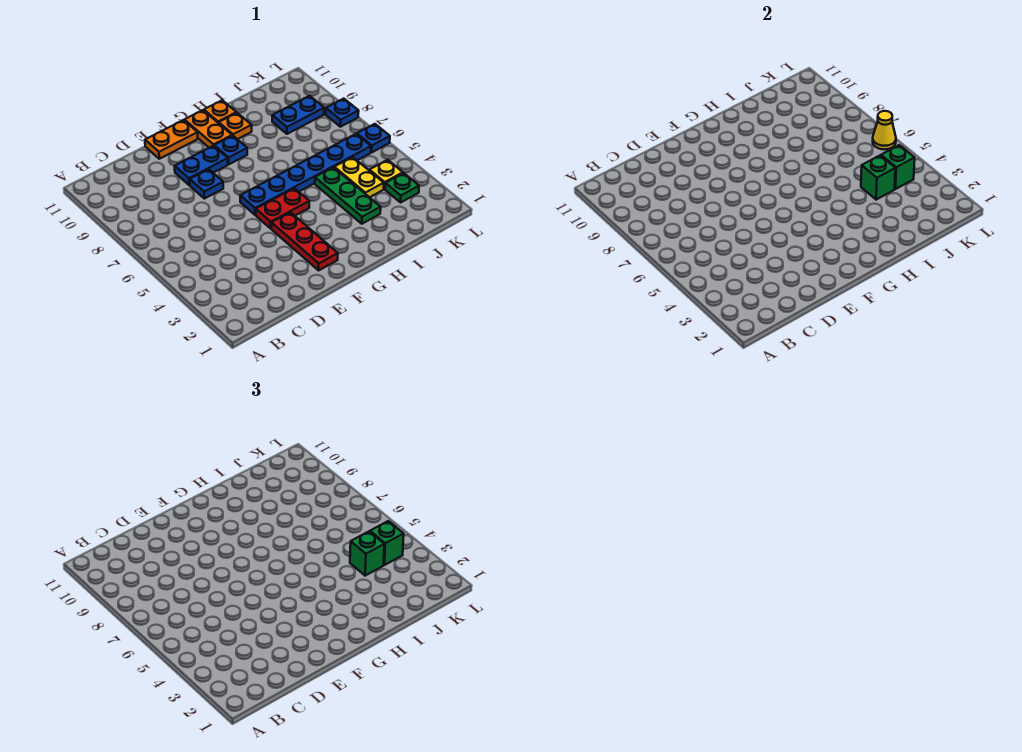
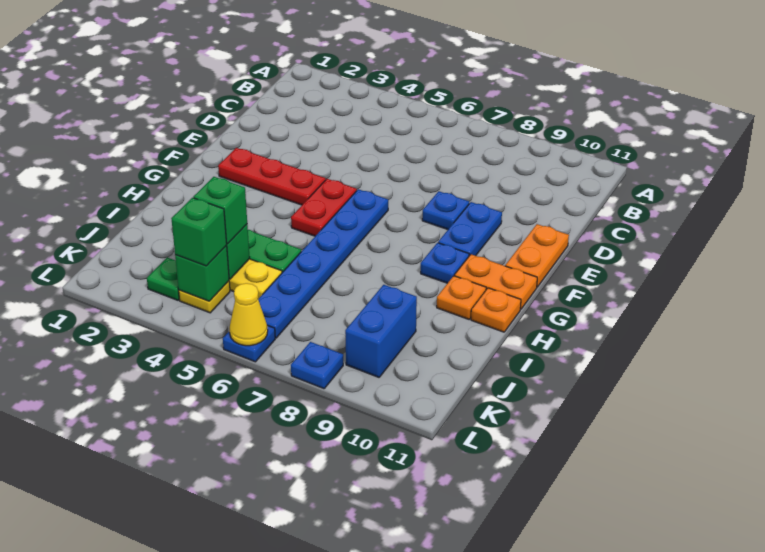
blue plate J9:K9 level 1 -> blue brick J9:K9 level 1

